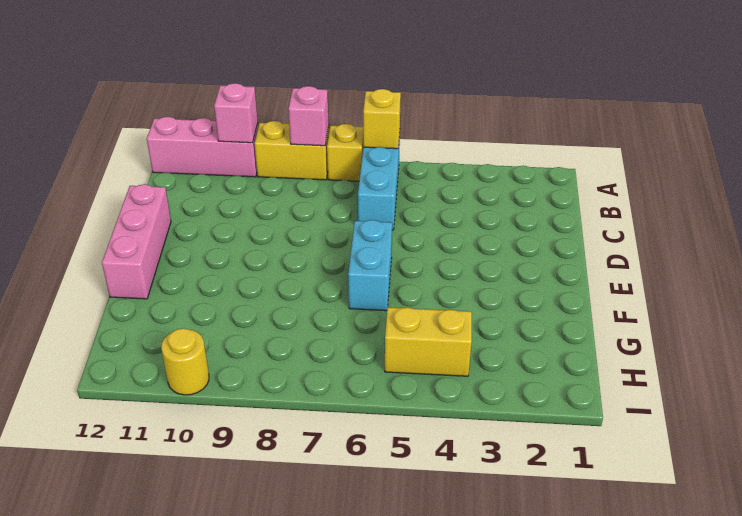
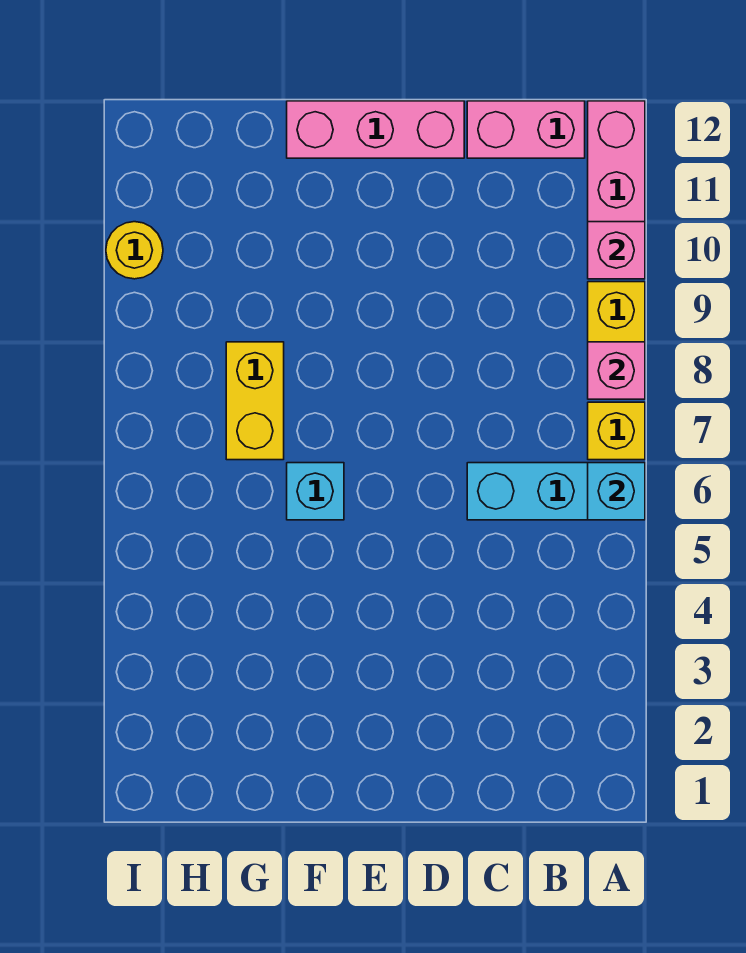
yellow brick A6 level 2 -> cyan brick A6 level 2
none -> pink brick B12:C12 level 1
cyan brick E6:F6 level 1 -> cyan brick F6 level 1
yellow brick H4:H5 level 1 -> yellow brick G7:G8 level 1

